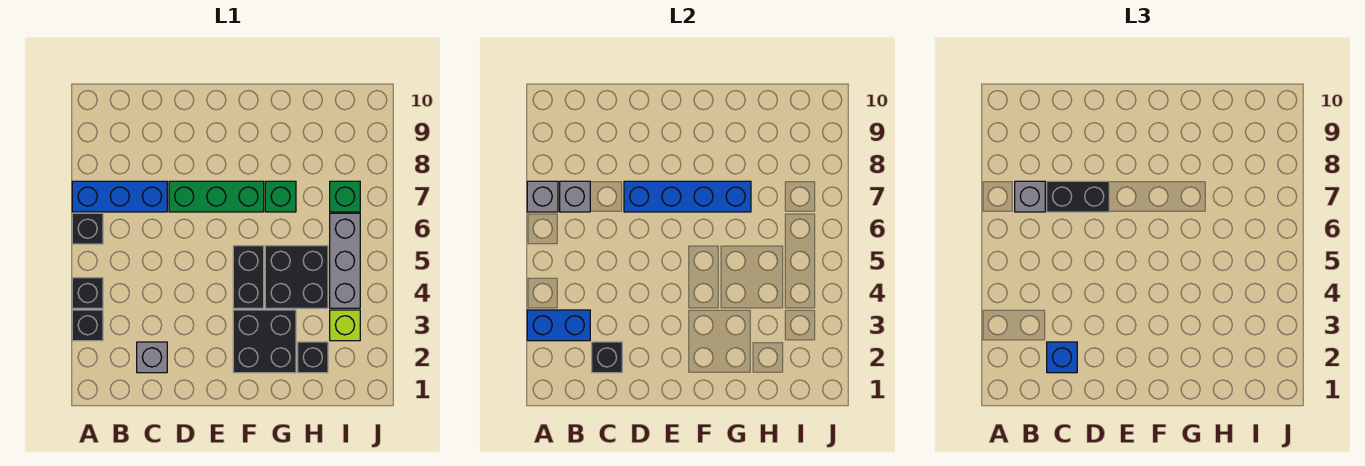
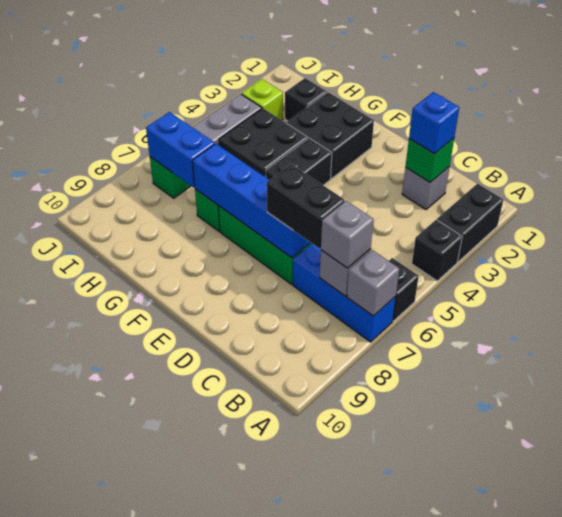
black brick A3 level 1 -> black brick A2:A3 level 1
blue brick A3:B3 level 2 -> blue brick H7:I7 level 2
black brick C2 level 2 -> green brick C2 level 2

